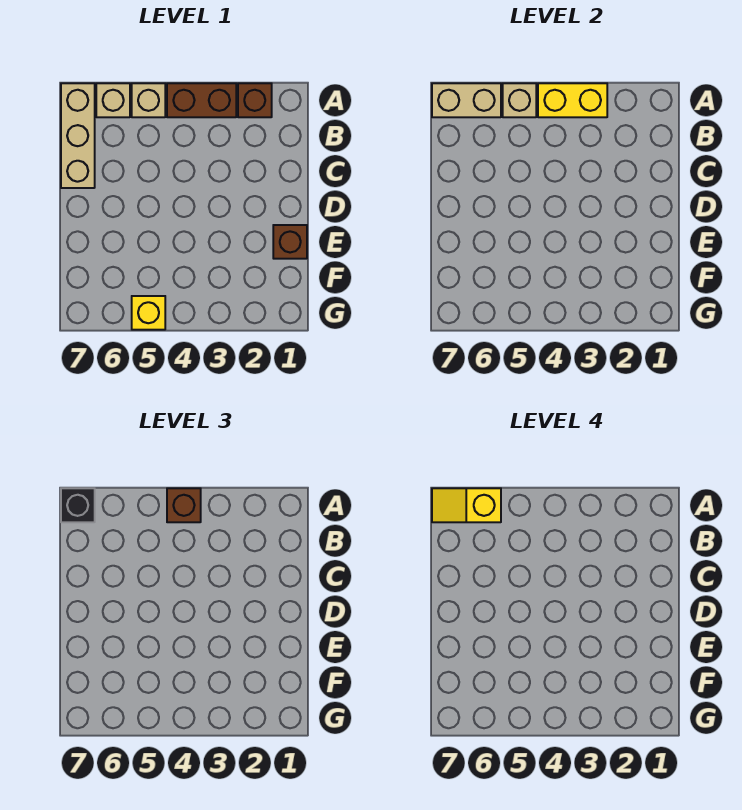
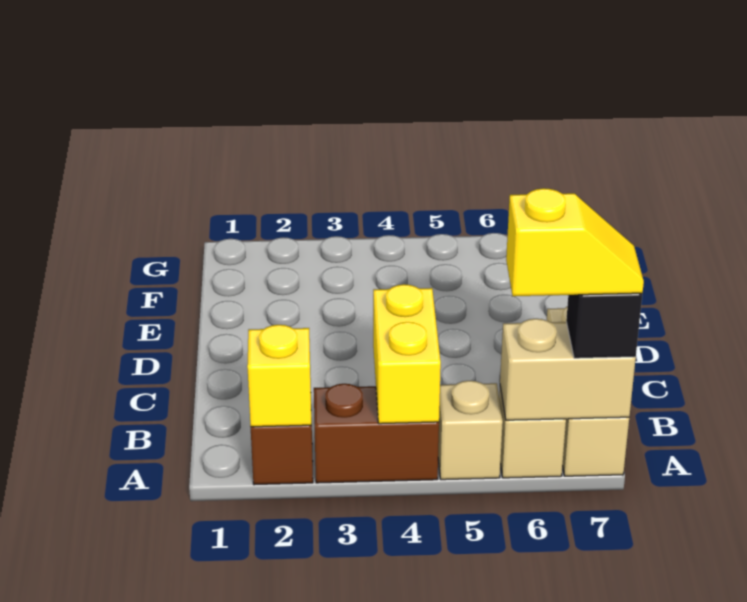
yellow brick A3:A4 level 2 -> yellow brick A4:B4 level 2
brown brick A4 level 3 -> none
tan brick A5 level 2 -> none
brown brick E1 level 1 -> none
yellow brick G5 level 1 -> yellow brick A2 level 2

